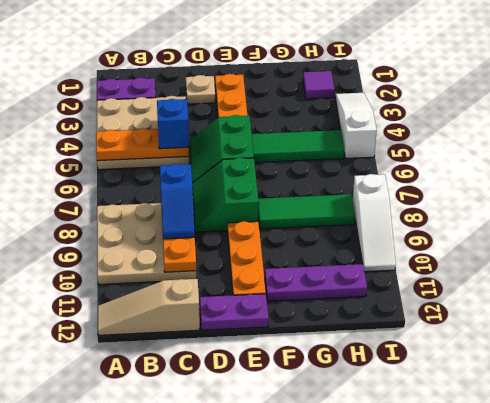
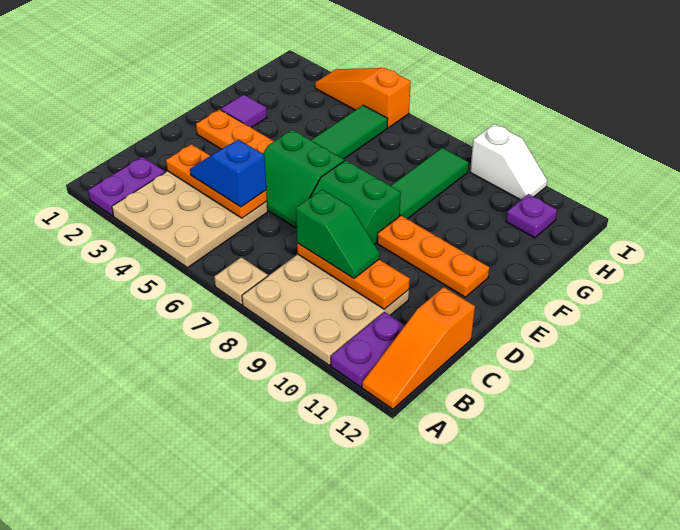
orange plate A5:C5 level 2 -> orange plate C3:C5 level 2
tan slope A12:C12 level 1 top C -> orange slope A12:C12 level 1 top C
blue slope C8:C9 level 3 top 8 -> green slope C8:C9 level 3 top 8
tan plate D2 level 1 -> tan plate A7 level 1
purple plate D12:E12 level 1 -> purple plate A11:B11 level 1
purple plate F11:H11 level 1 -> purple plate H11 level 1
purple tile H2 level 1 -> purple tile F2 level 1
white slope I3:I5 level 1 top 5 -> orange slope I3:I5 level 1 top 5
white slope I8:I10 level 1 top 8 -> white slope I9:I10 level 1 top 9

